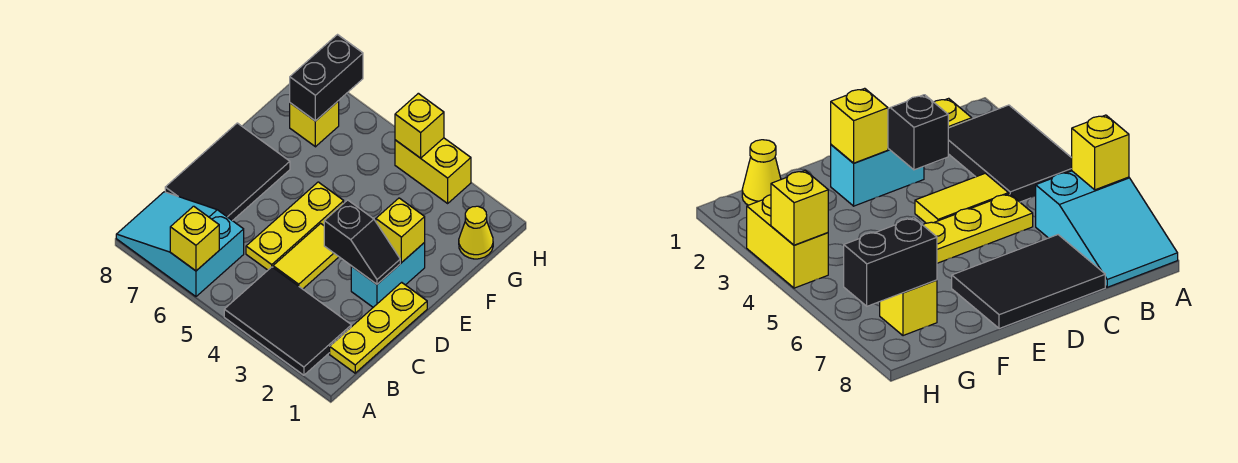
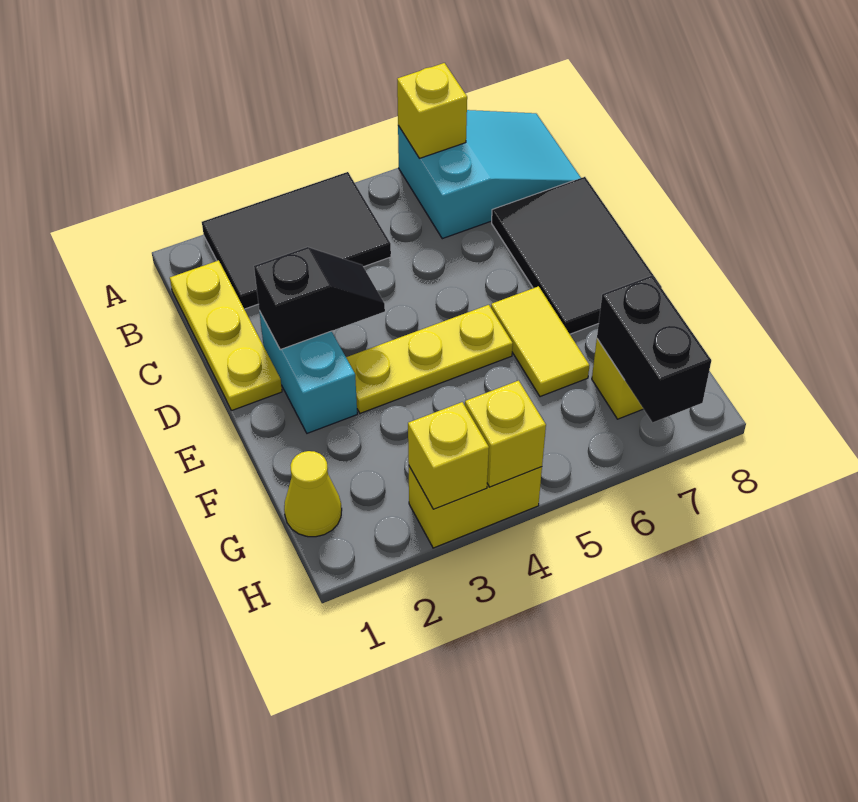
yellow tile C4:D4 level 1 -> yellow tile E6:F6 level 1
yellow plate C5:E5 level 1 -> yellow plate E3:E5 level 1
black slope D2:D3 level 2 top 3 -> black slope D2:D3 level 2 top 2
yellow brick E2 level 2 -> yellow brick H3 level 2

